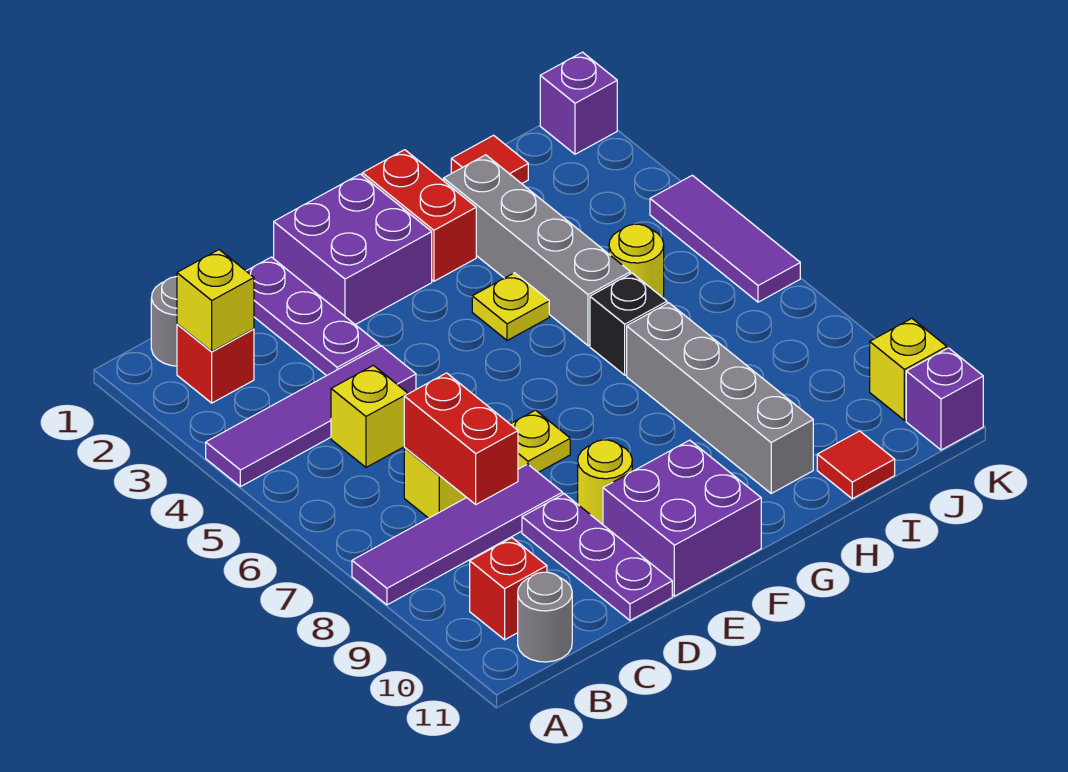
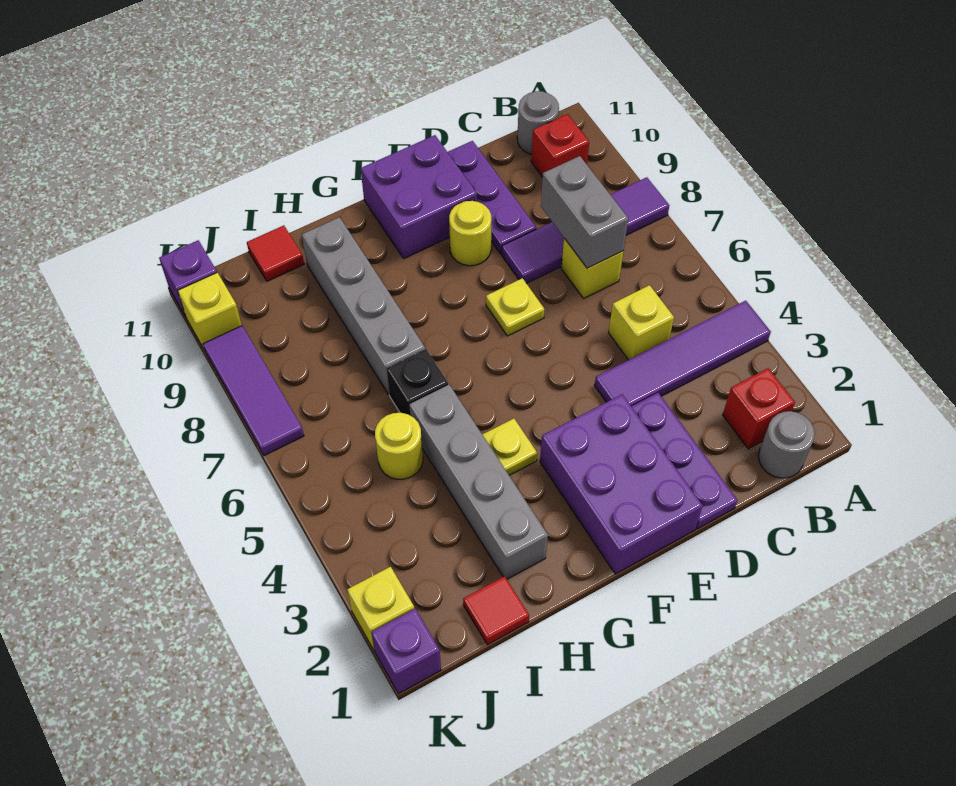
yellow brick B2 level 2 -> yellow brick K2 level 1
red brick C7:C8 level 2 -> grey brick C7:C8 level 2
purple brick E1:F2 level 1 -> purple brick E1:F3 level 1
red brick G1:G2 level 1 -> none
purple tile K4:K6 level 1 -> purple tile K7:K9 level 1

